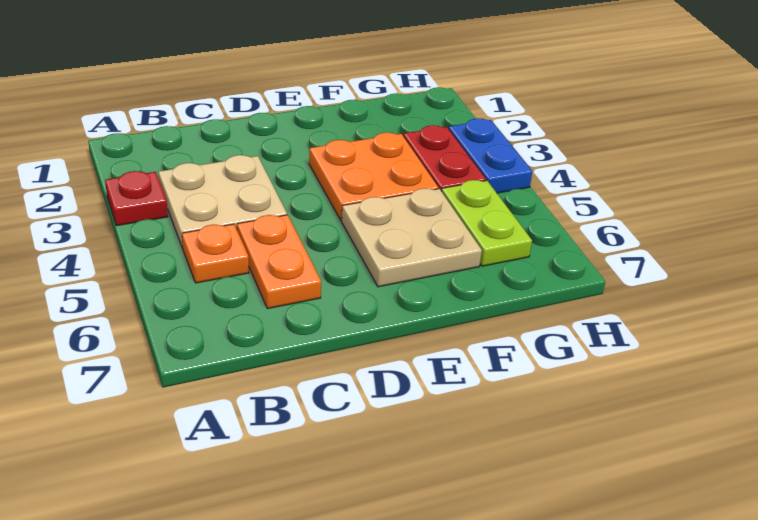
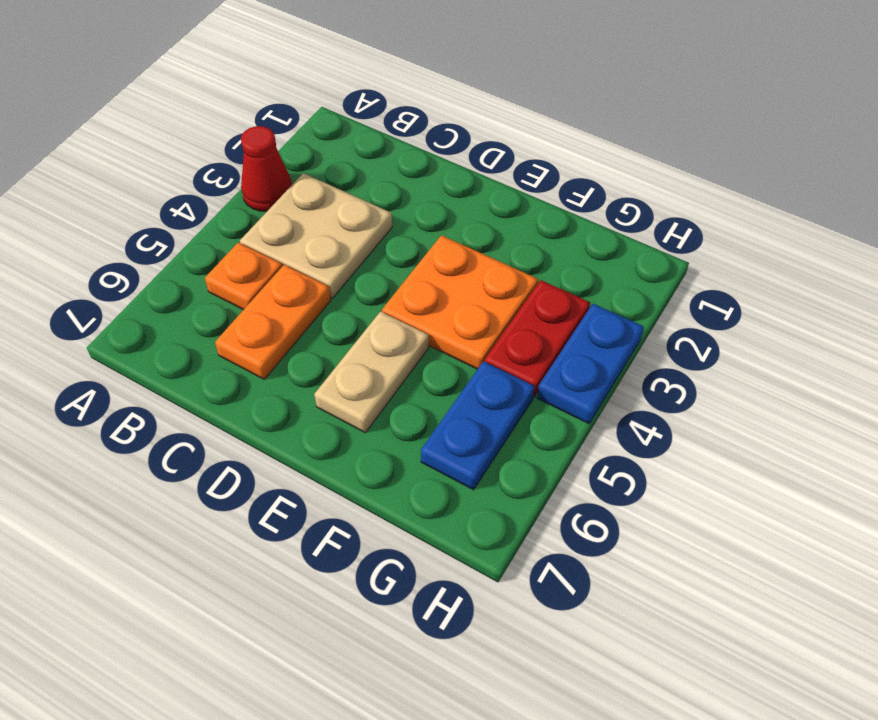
red plate A3 level 1 -> red cone A3 level 1
tan plate E5:F6 level 1 -> tan plate E5:E6 level 1
lime plate G5:G6 level 1 -> blue plate G5:G6 level 1

